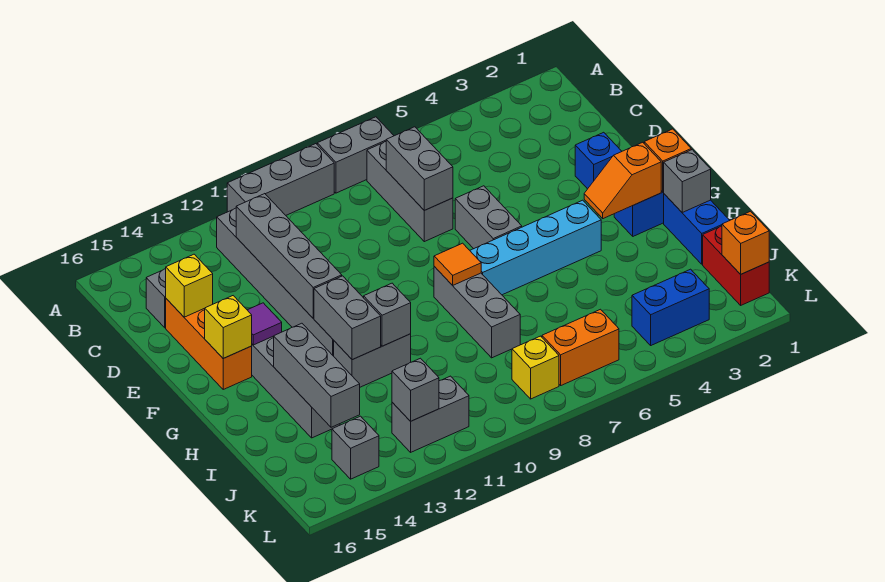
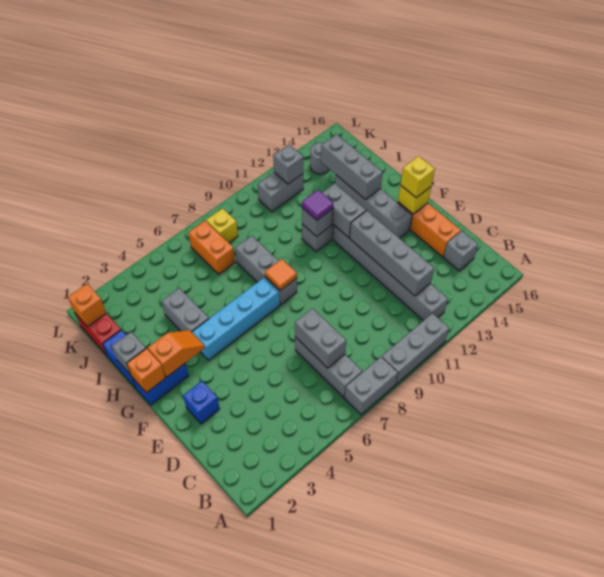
yellow brick D15 level 2 -> yellow brick F15 level 3
grey brick E6:F6 level 1 -> grey brick H4:I4 level 1
purple tile F14 level 2 -> purple tile H11 level 3
blue brick K3:K4 level 1 -> none
orange brick K6:K7 level 1 -> orange brick J7:K7 level 1
grey brick K14 level 1 -> grey round brick K14 level 1

